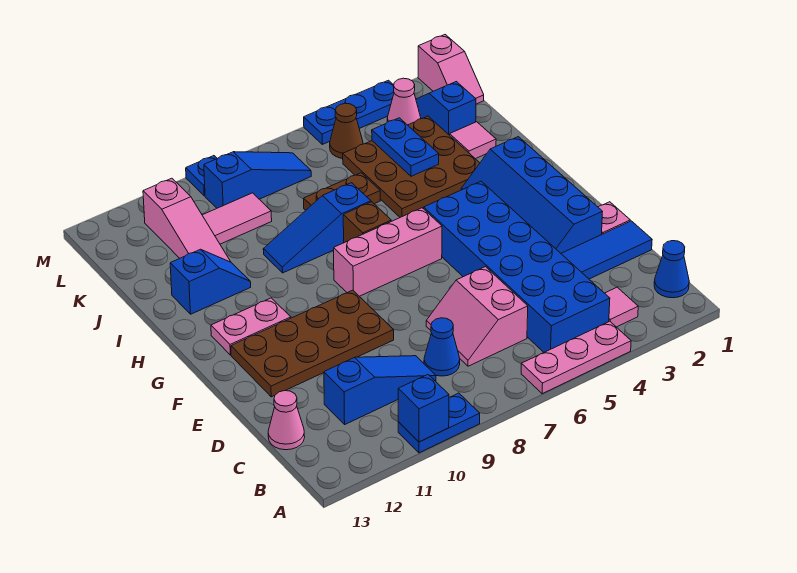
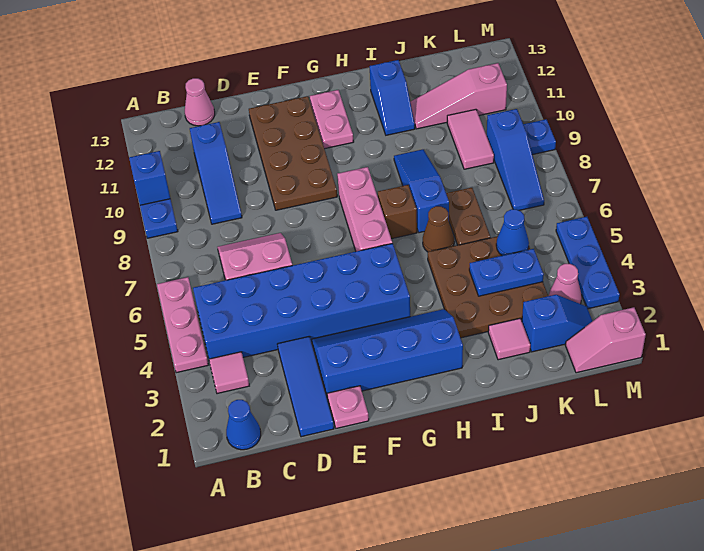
blue cone C8 level 1 -> blue cone K5 level 2
brown cone L5 level 1 -> brown cone I6 level 1

